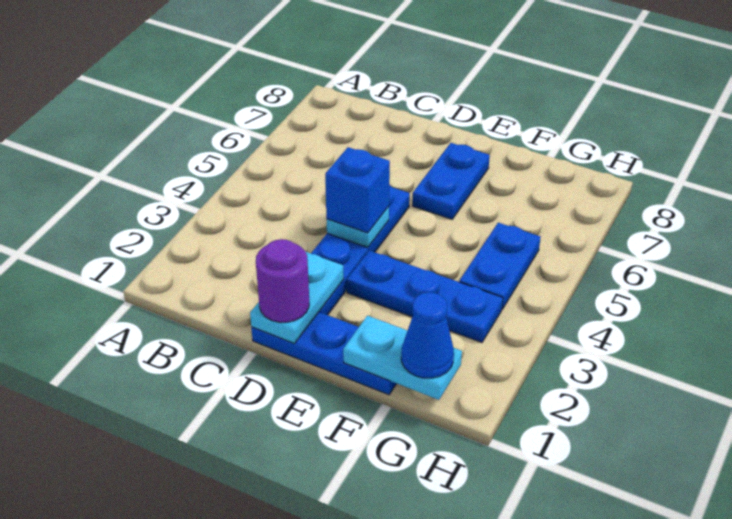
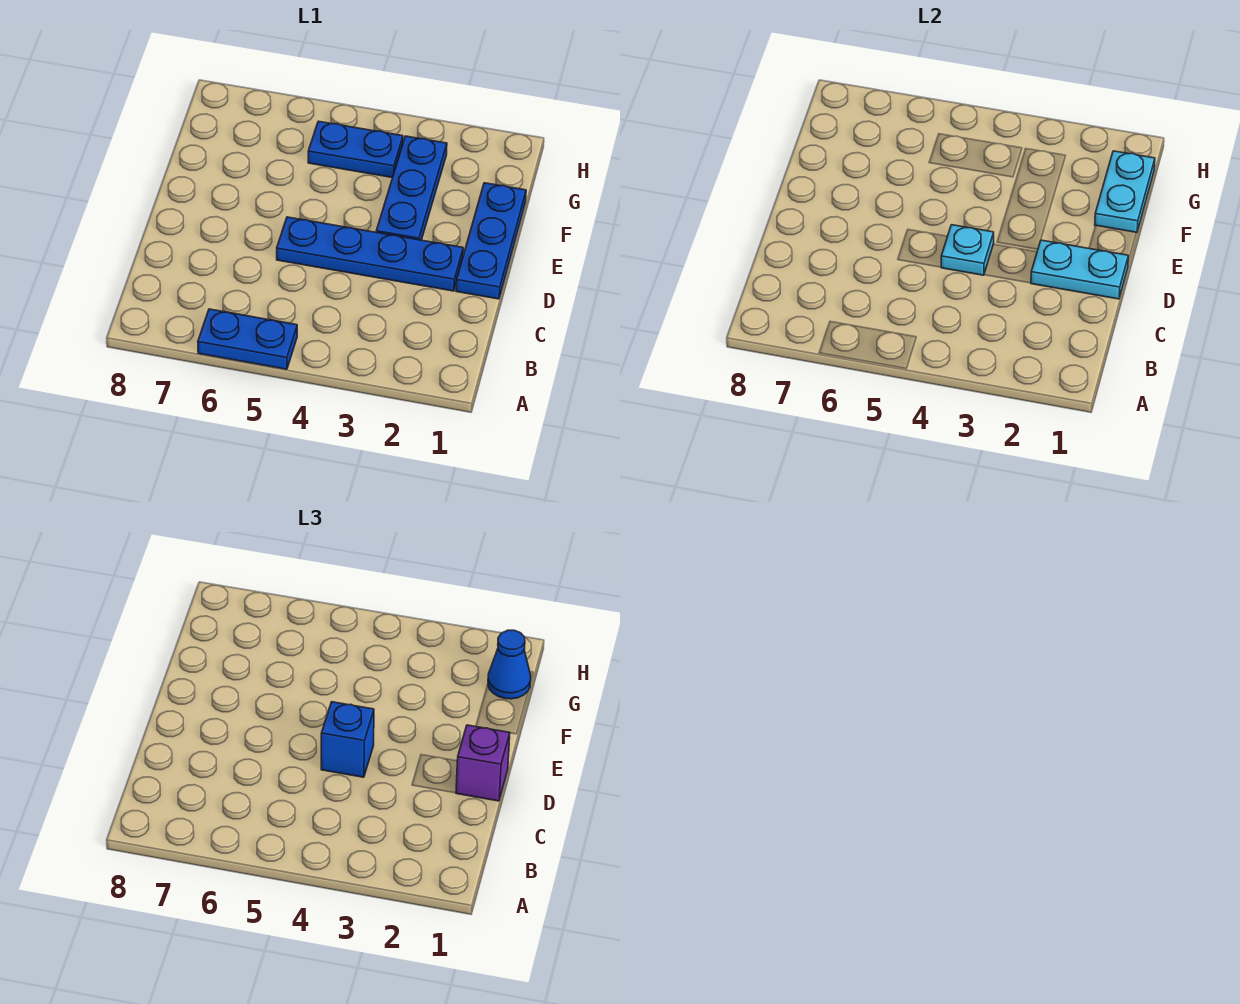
purple round brick D1 level 3 -> purple brick D1 level 3
blue plate E6:E7 level 1 -> blue plate A5:A6 level 1

